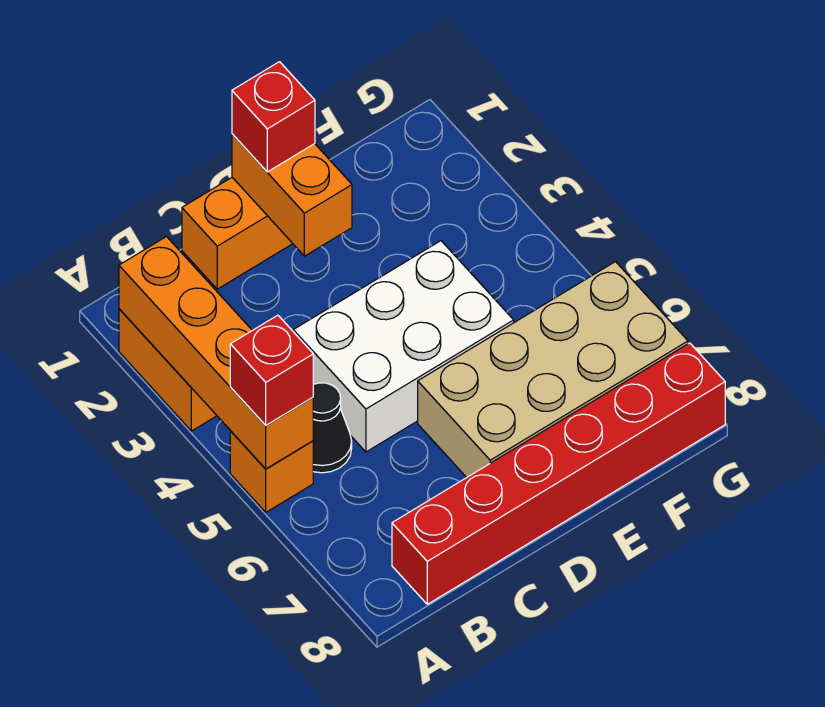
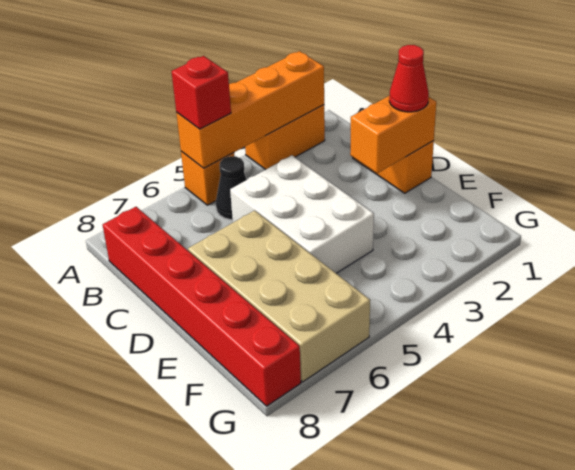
red brick D1 level 3 -> red cone D1 level 3

